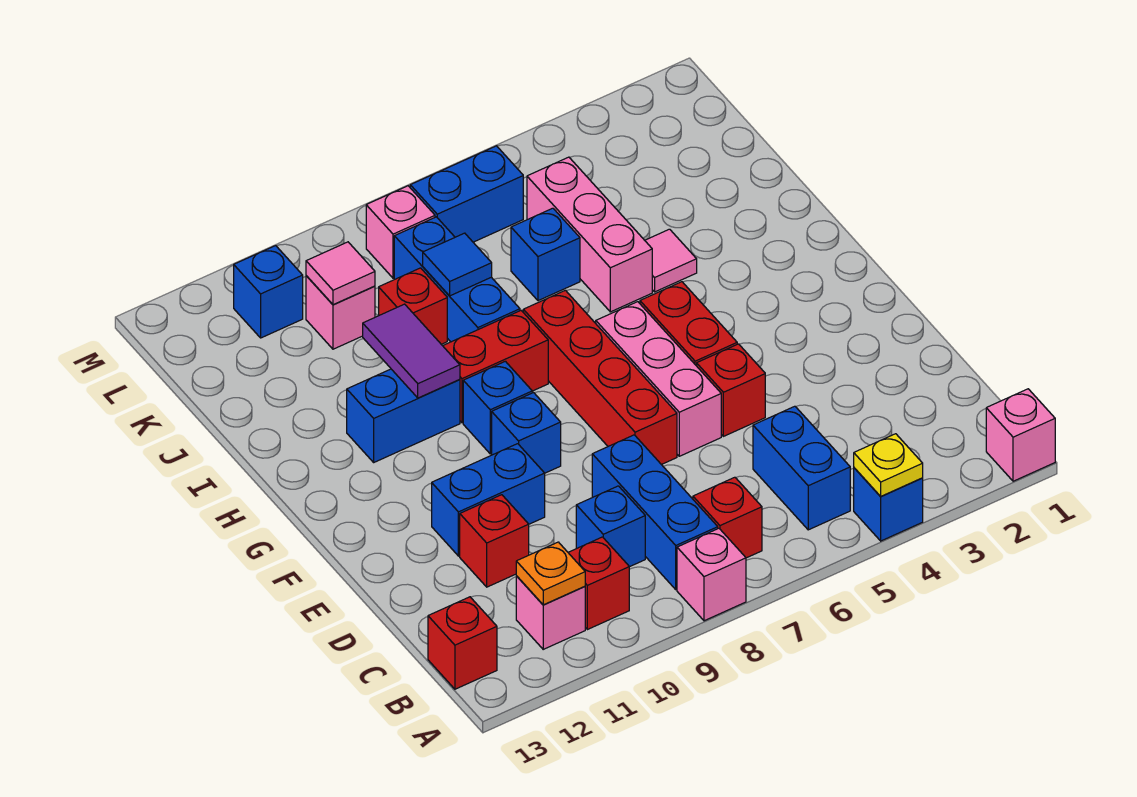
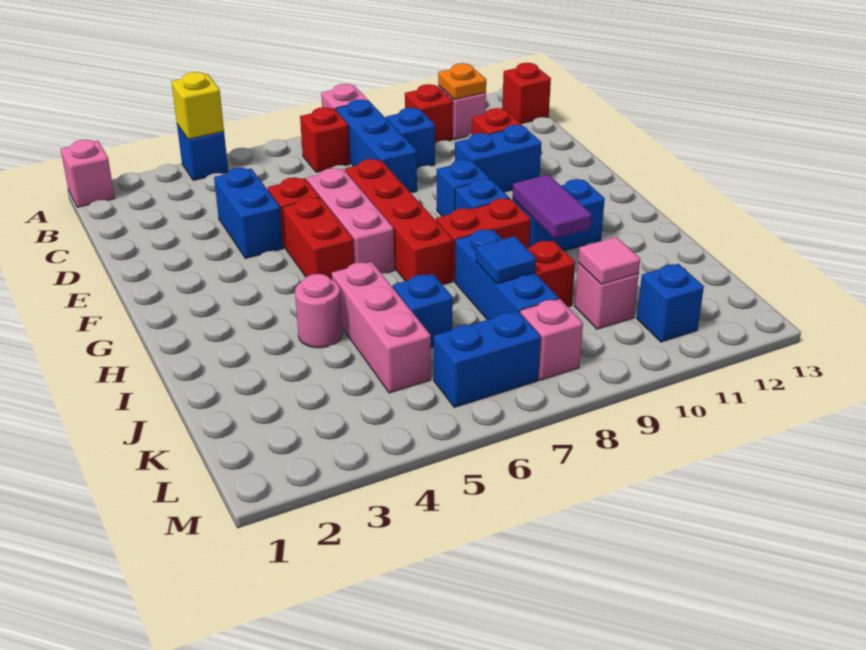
yellow plate A4 level 2 -> yellow brick A4 level 2
blue brick B5:C5 level 1 -> blue brick D4:E4 level 1
pink tile I4 level 1 -> pink round brick I4 level 1

